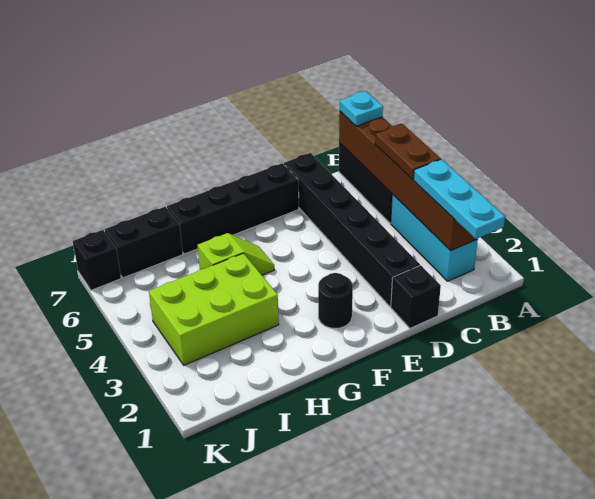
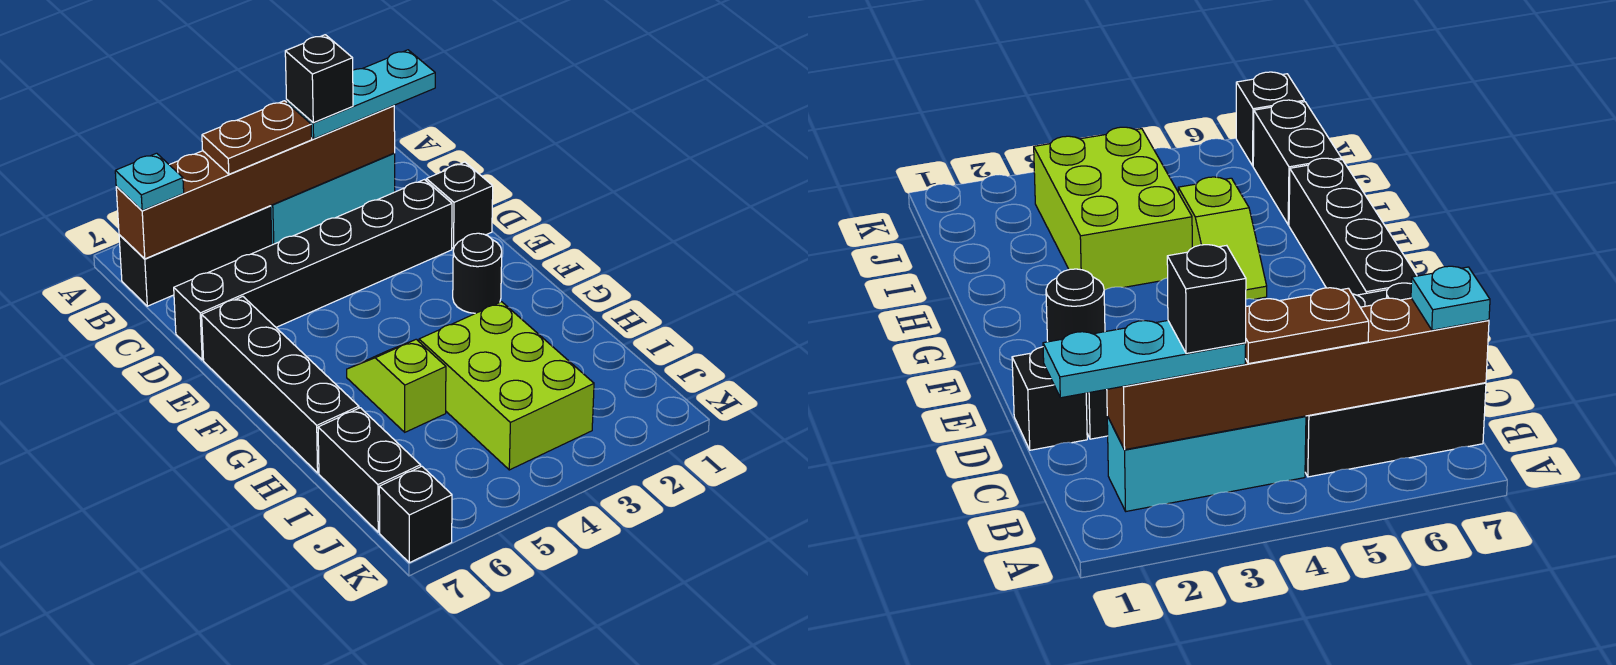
none -> black brick B3 level 4

